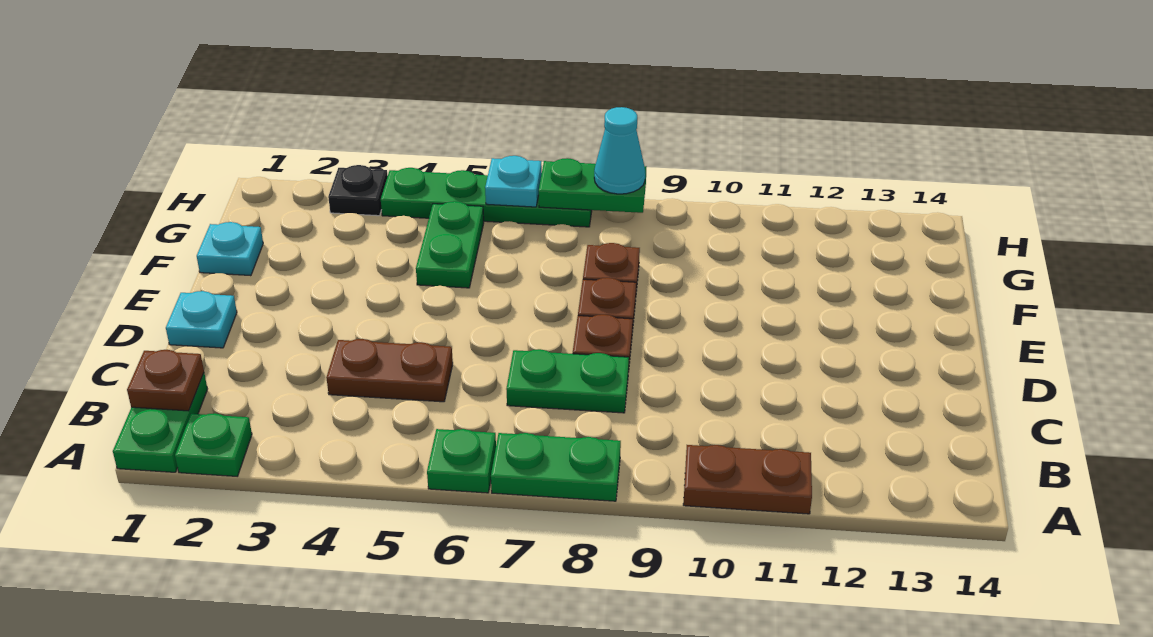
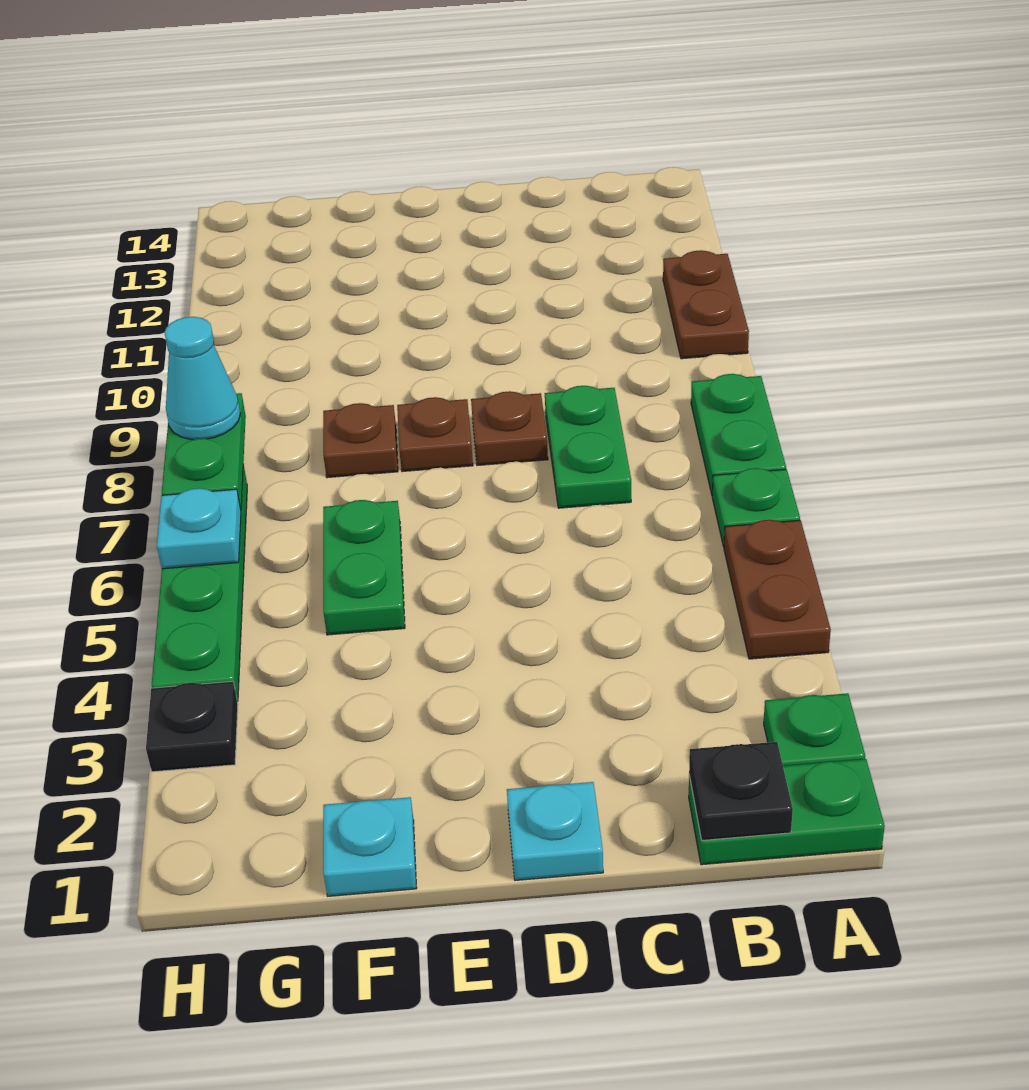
brown plate B1 level 2 -> black plate B1 level 2
brown plate C4:C5 level 1 -> brown plate A4:A5 level 1
green plate F5:G5 level 1 -> green plate F5:F6 level 1

